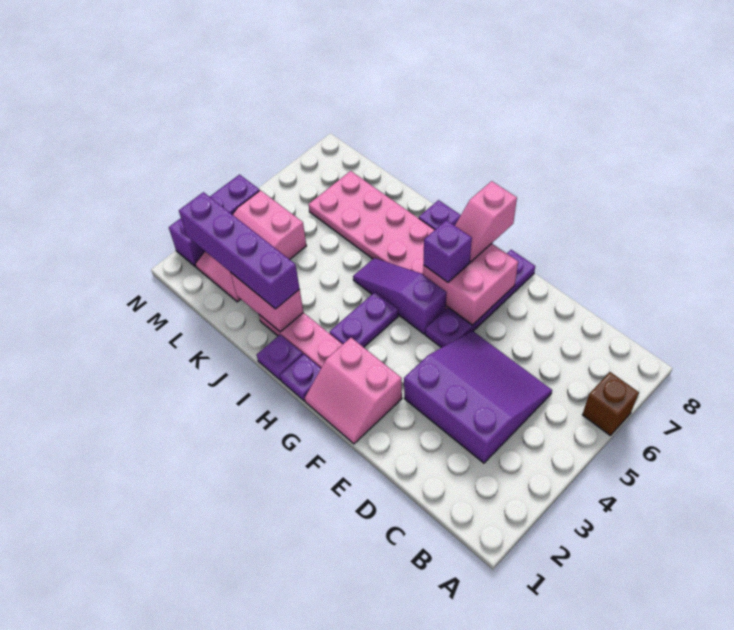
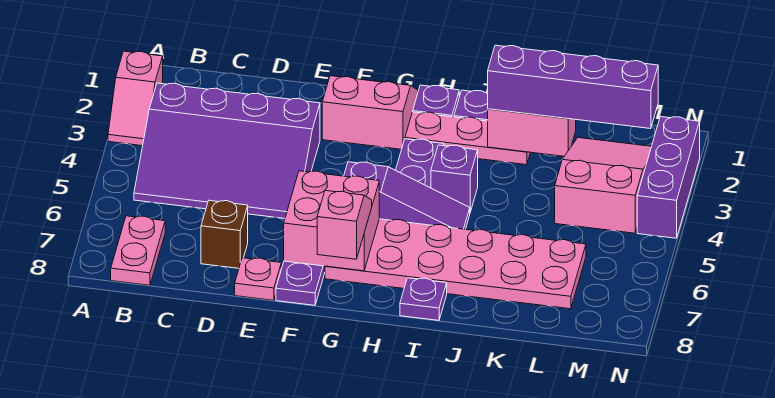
none -> pink slope A2:A3 level 1 top 2
brown brick A6 level 1 -> brown brick D7 level 1
none -> pink plate B7:B8 level 1
purple slope C3:E5 level 1 top 3 -> purple slope B3:E5 level 1 top 3
none -> pink plate E8 level 1
purple brick G6 level 3 -> purple brick I4 level 1

